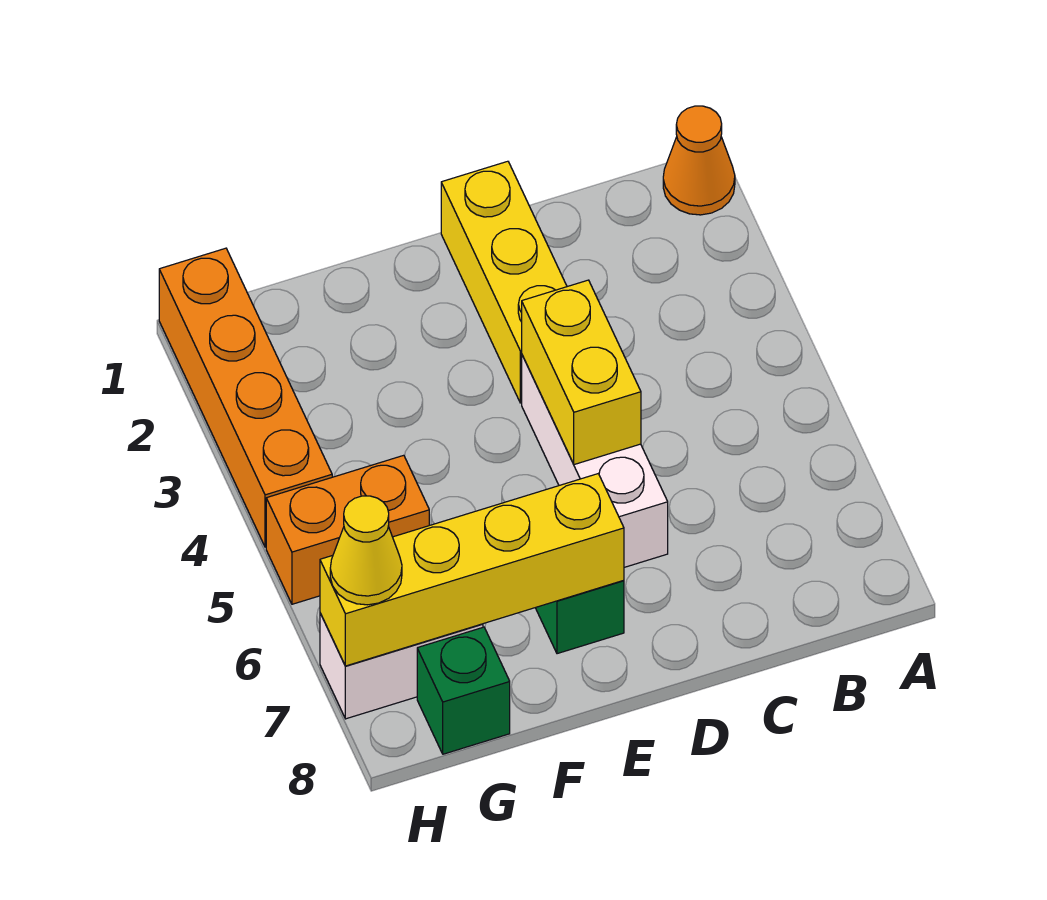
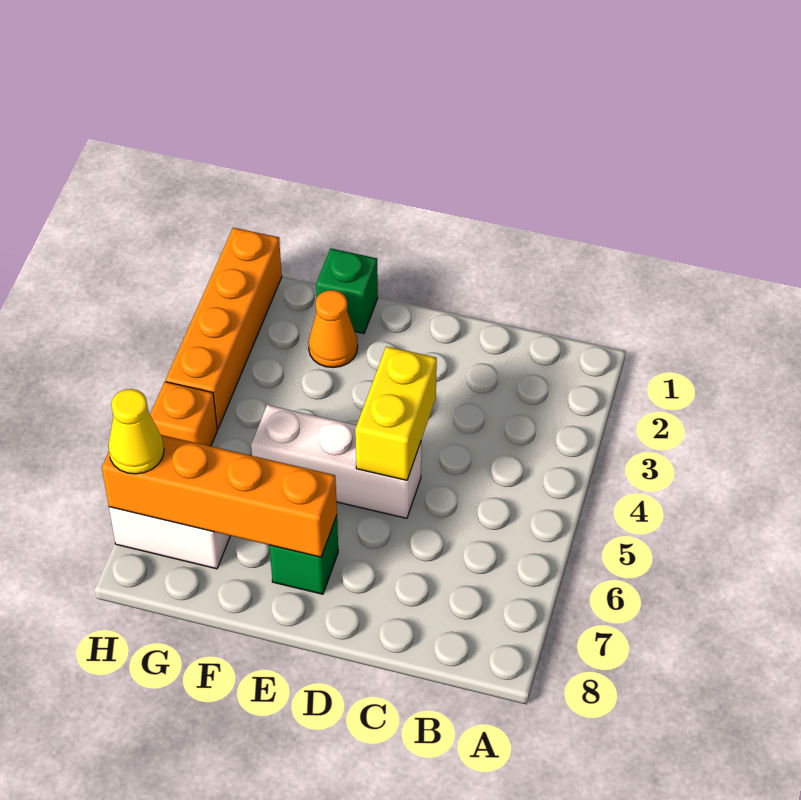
orange cone A1 level 1 -> orange cone F2 level 1
yellow brick D1:D3 level 1 -> none
white brick D4:D6 level 1 -> white brick D5:F5 level 1
yellow brick E7:H7 level 2 -> orange brick E7:H7 level 2
orange brick G5:H5 level 1 -> orange brick H5 level 1
green brick G8 level 1 -> green brick F1 level 1

